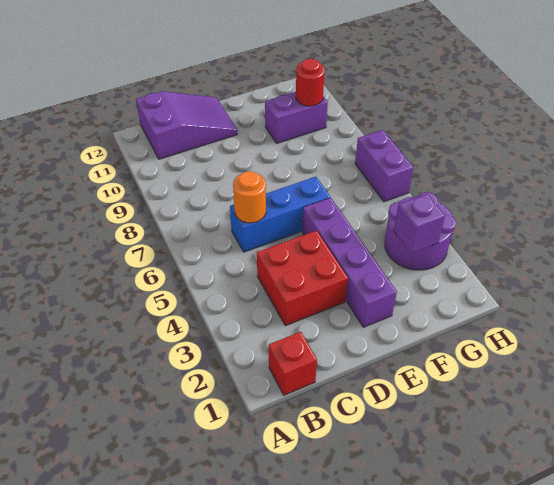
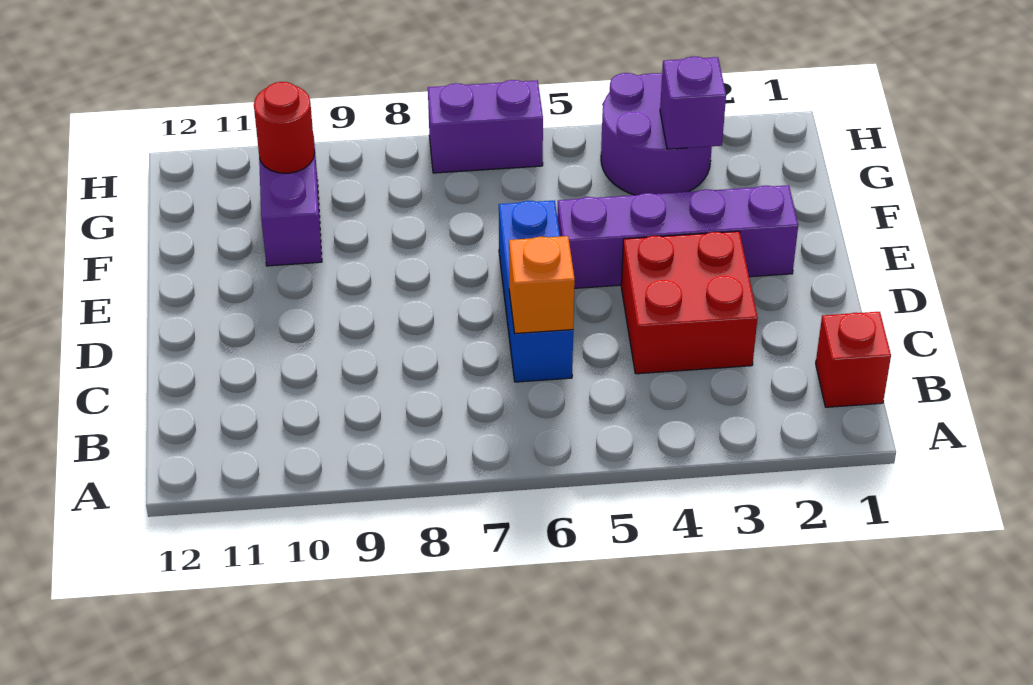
purple slope B11:D12 level 1 top B -> none
orange round brick C6 level 2 -> orange brick C6 level 2

